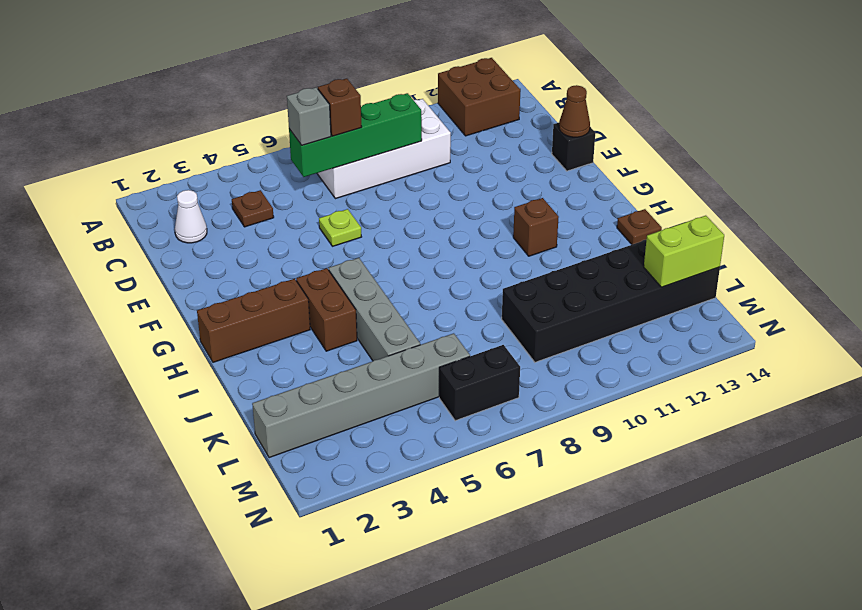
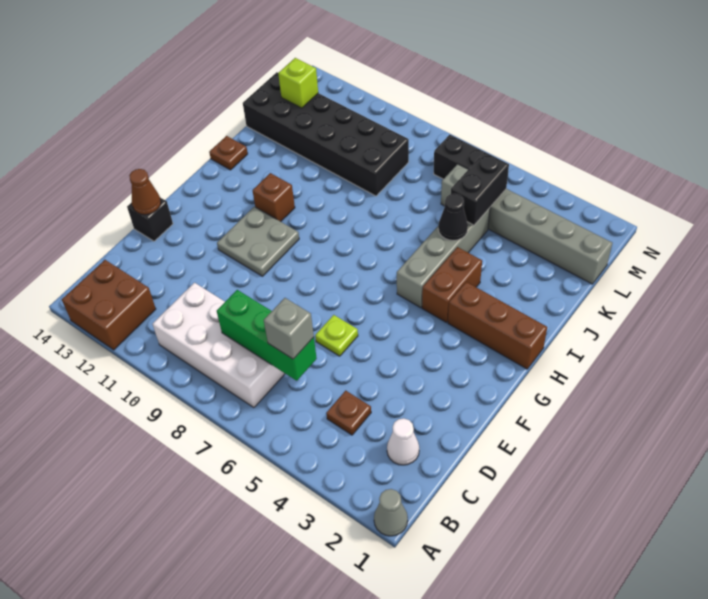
none -> grey cone A1 level 1
green brick C6:C9 level 2 -> green brick C6:C8 level 2
brown brick C7 level 3 -> none
none -> grey plate F10:G11 level 1
none -> black cone J5 level 2
none -> black brick K5:L5 level 2
lime brick L13:L14 level 2 -> lime brick L13 level 2

